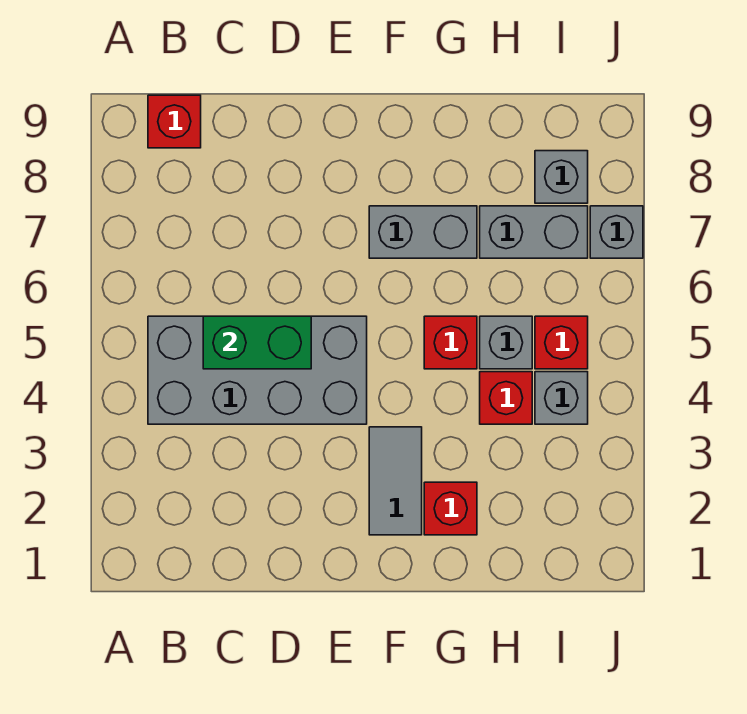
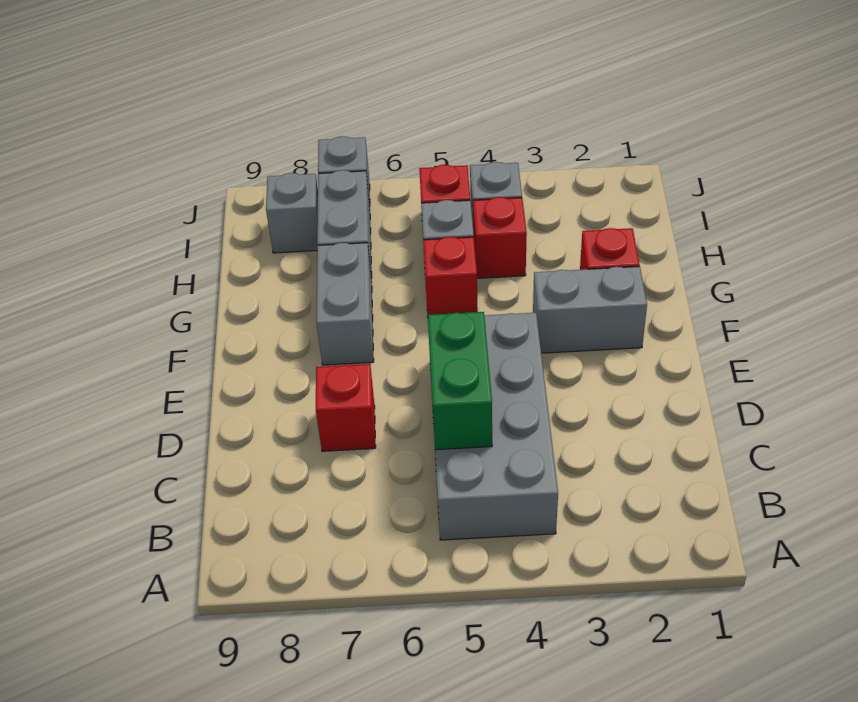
red brick B9 level 1 -> red brick D7 level 1
grey tile F2:F3 level 1 -> grey brick F2:F3 level 1

